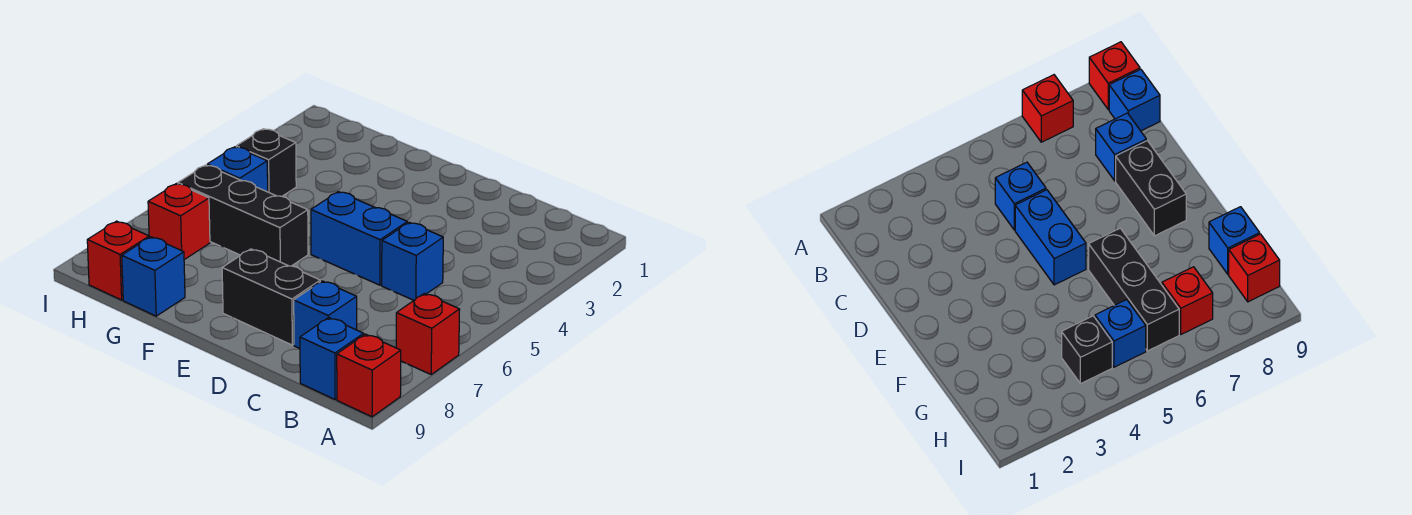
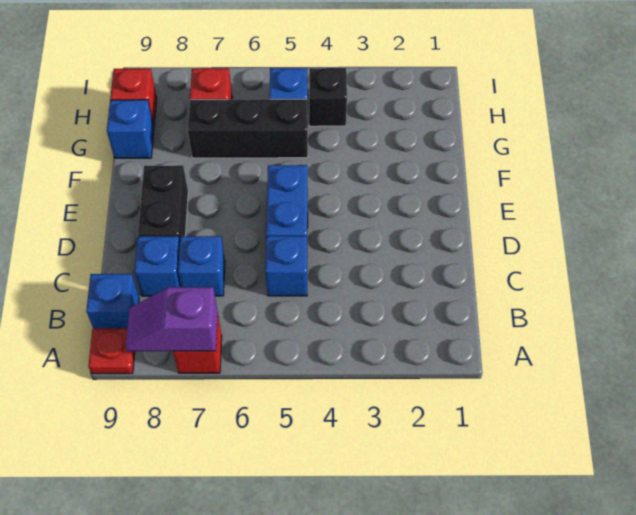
none -> purple slope A7:A8 level 2 top 7
red brick A9 level 1 -> red plate A9 level 1
none -> blue brick C7 level 1
black brick F6:H6 level 1 -> black brick G5:G7 level 1

